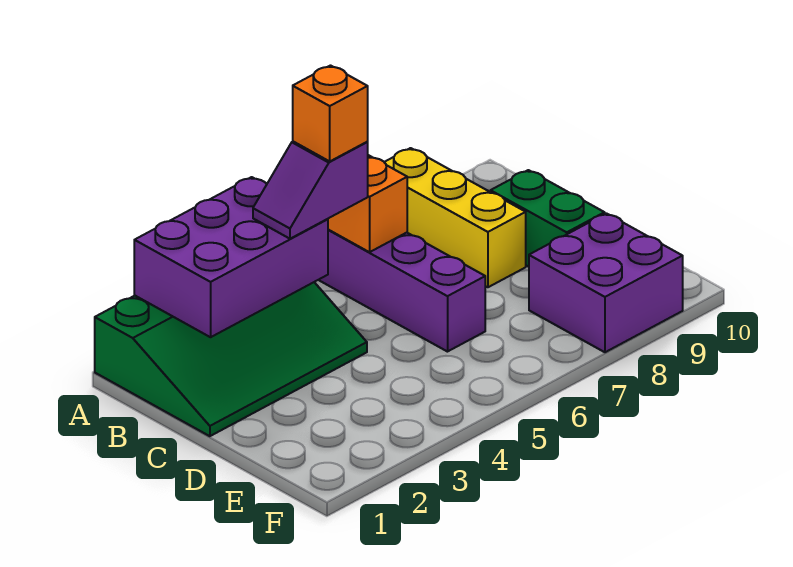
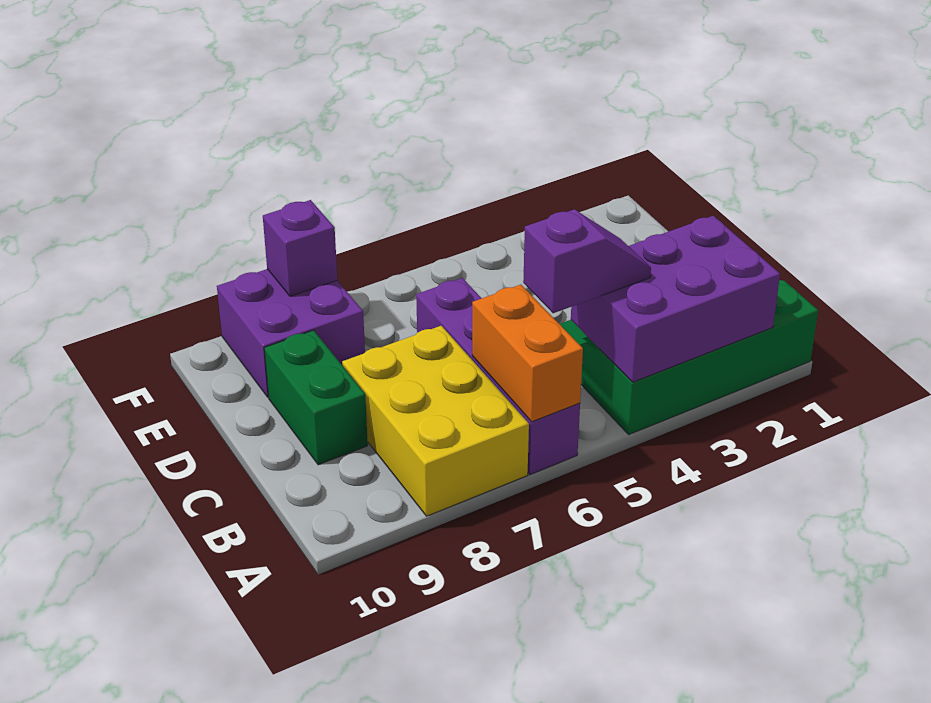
yellow brick A8:C8 level 1 -> yellow brick A7:C8 level 1
orange brick B5 level 4 -> none
none -> purple brick F8 level 2

